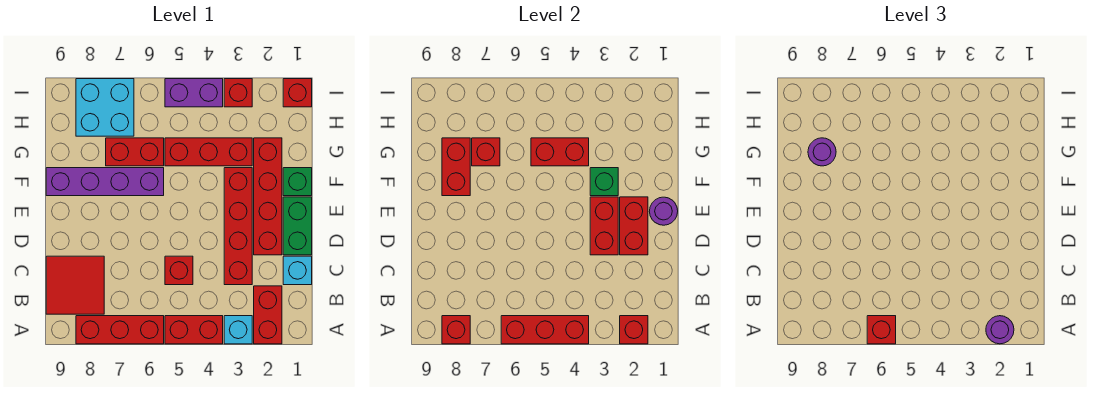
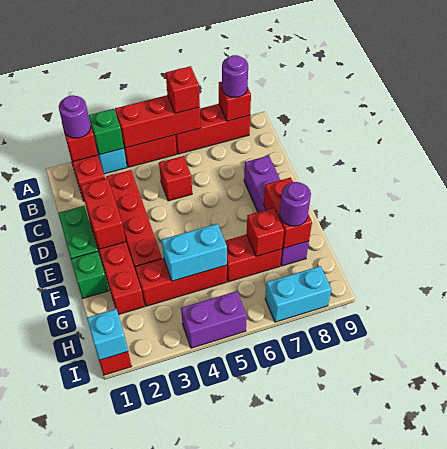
red tile B8:C9 level 1 -> none
cyan brick C1 level 1 -> cyan brick I1 level 2
red brick D3:E3 level 2 -> none
purple round brick E1 level 2 -> purple round brick A8 level 3
green brick F3 level 2 -> green brick A3 level 2
purple brick F6:F9 level 1 -> purple brick D8:G8 level 1
red brick G4:G5 level 2 -> cyan brick G4:G5 level 2
cyan brick H7:I8 level 1 -> cyan brick I7:I8 level 1
red brick I3 level 1 -> none

